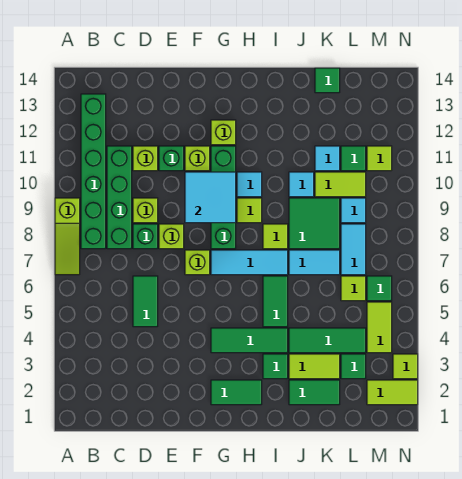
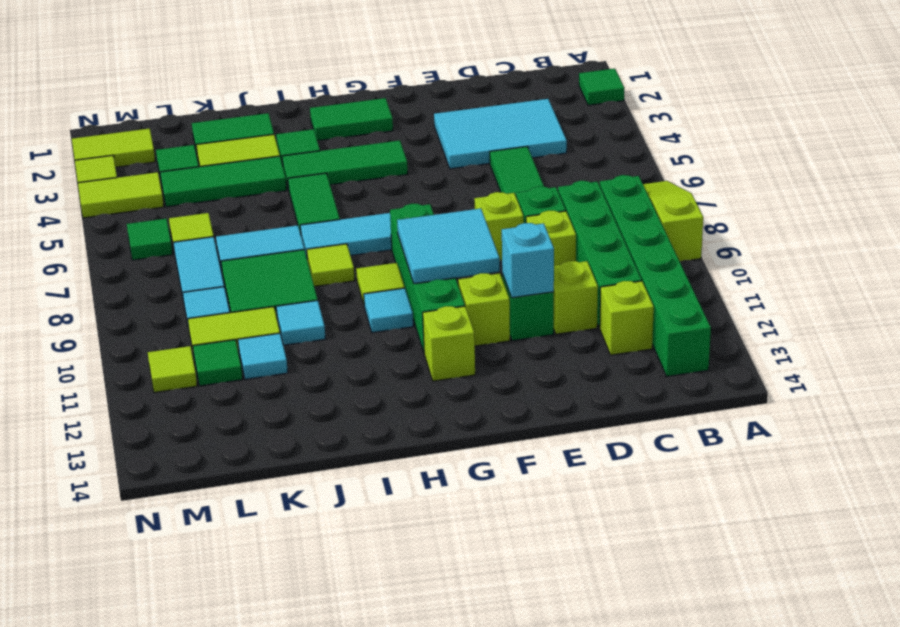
none -> cyan tile C3:E4 level 1
none -> cyan brick E11 level 2
lime brick F7 level 1 -> lime brick C12 level 1
green tile K14 level 1 -> green tile A2 level 1
lime tile M4:M5 level 1 -> lime tile M4:N4 level 1

